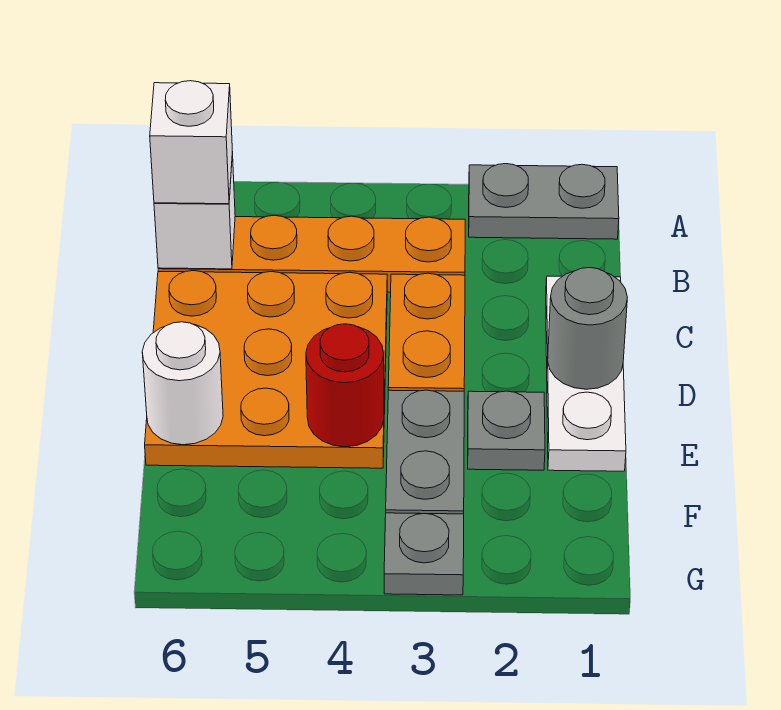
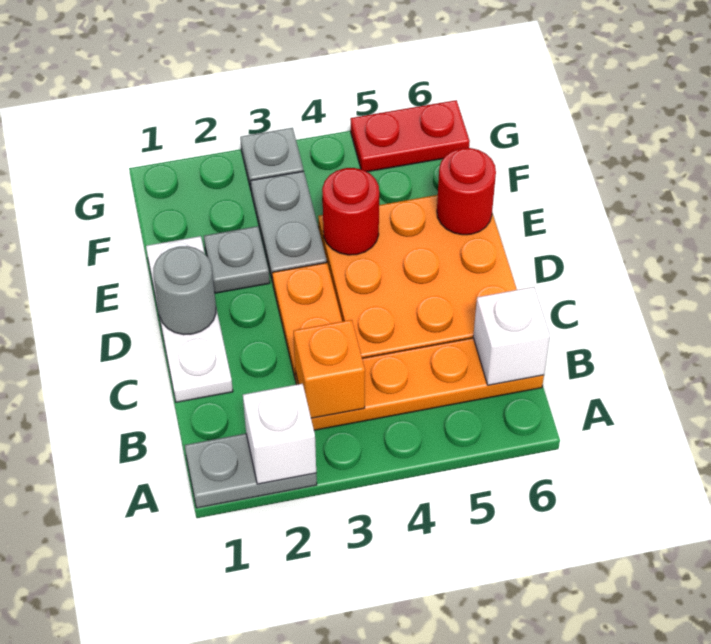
none -> orange brick B3 level 2
white brick B6 level 3 -> white brick A2 level 2
white round brick E6 level 2 -> red round brick E6 level 2
none -> red plate G5:G6 level 1

